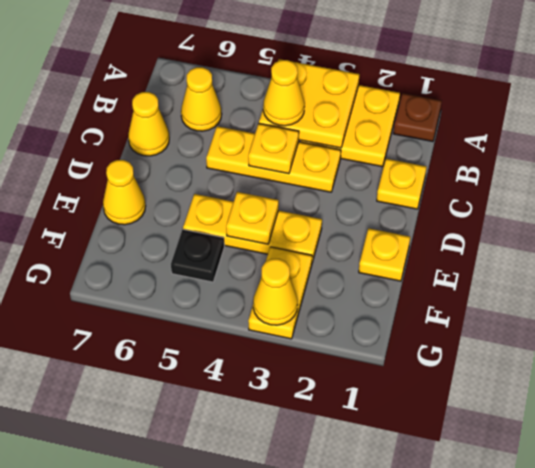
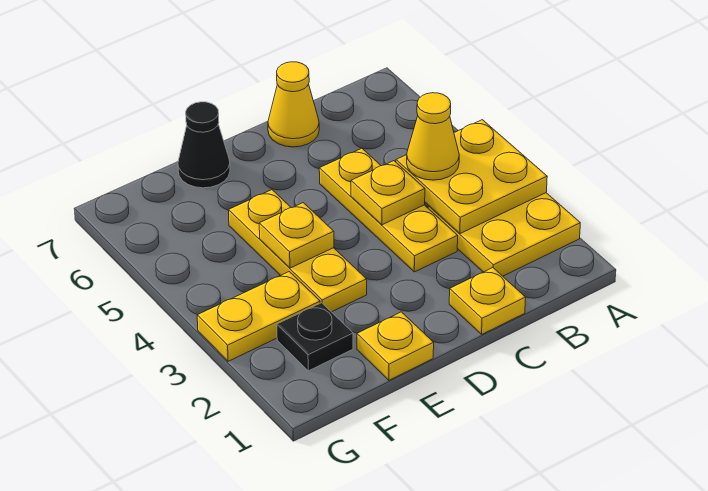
brown plate A1 level 1 -> none
yellow cone B6 level 1 -> none
yellow cone E7 level 1 -> black cone E7 level 1
black plate F5 level 1 -> black plate F2 level 1
yellow cone G3 level 2 -> none

